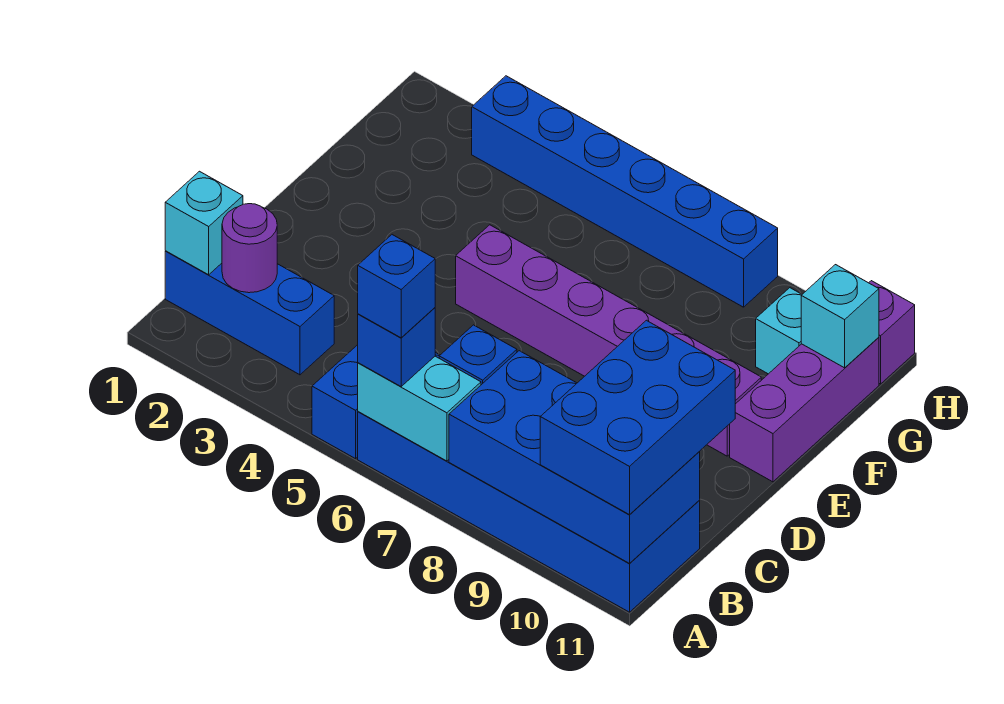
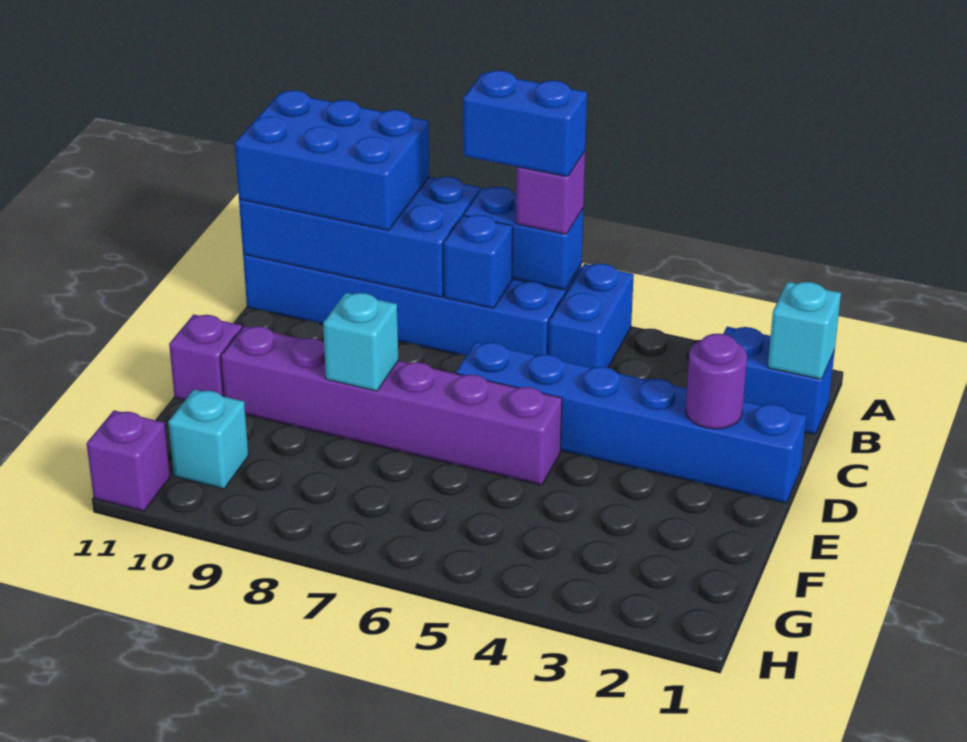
cyan brick A6:A7 level 2 -> blue brick A6:A7 level 2
blue brick A6 level 3 -> purple brick A6 level 3
blue brick A6 level 4 -> blue brick A6:A7 level 4
blue brick A10:C11 level 3 -> blue brick A9:B11 level 3
blue brick B1:B3 level 1 -> blue brick B1:B2 level 1
purple round brick B2 level 2 -> purple round brick D2 level 2
purple brick E11:G11 level 1 -> purple brick E11 level 1
cyan brick G11 level 2 -> cyan brick E8 level 2
blue brick H3:H8 level 1 -> blue brick D1:D6 level 1

